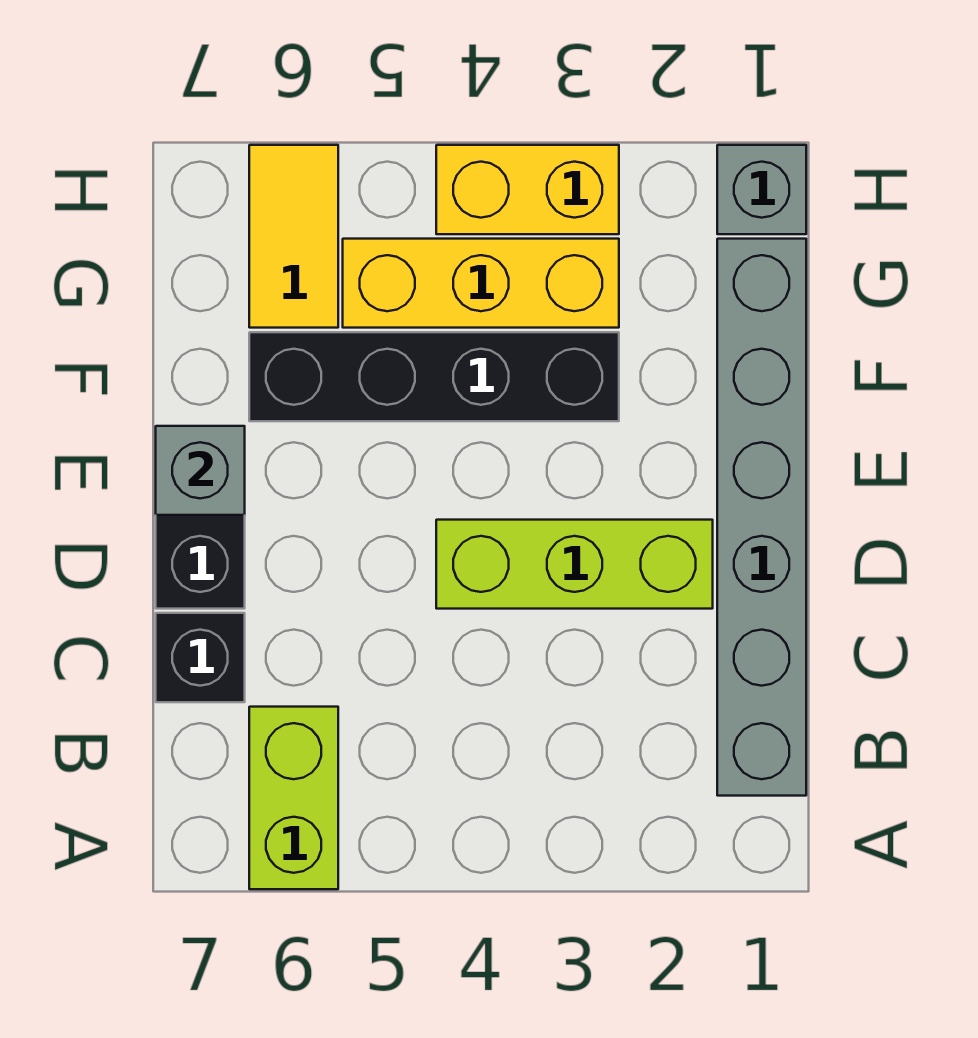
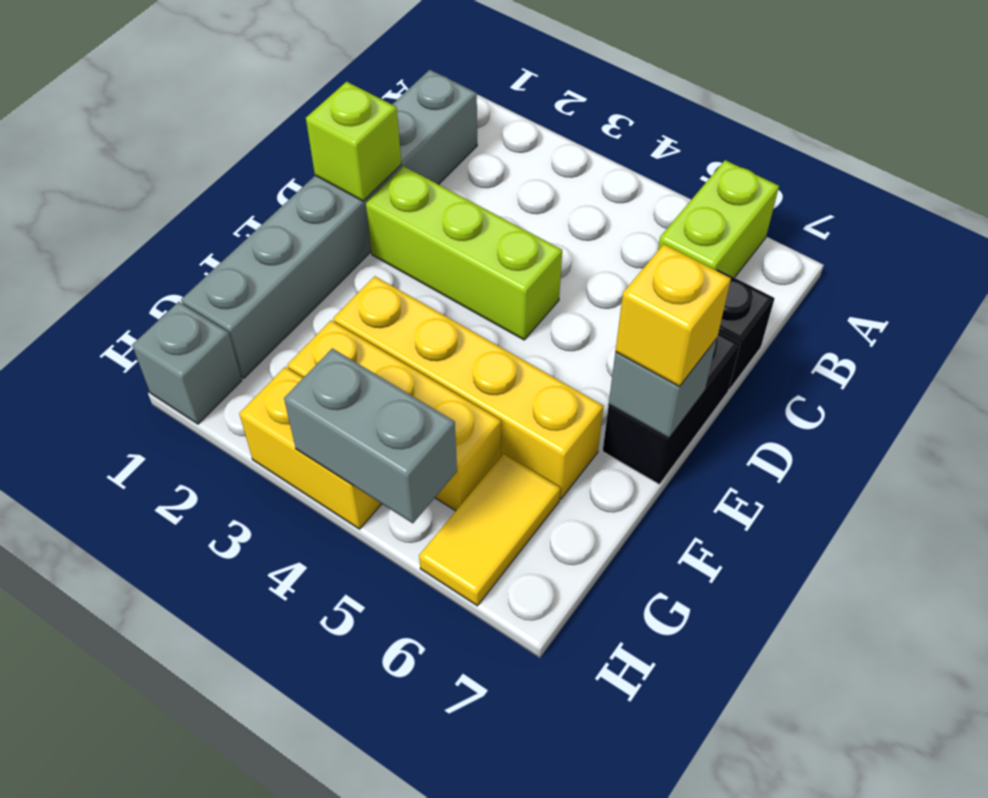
none -> lime brick D1 level 2
none -> yellow brick E7 level 3
black brick F3:F6 level 1 -> yellow brick F3:F6 level 1
none -> grey brick H4:H5 level 2

